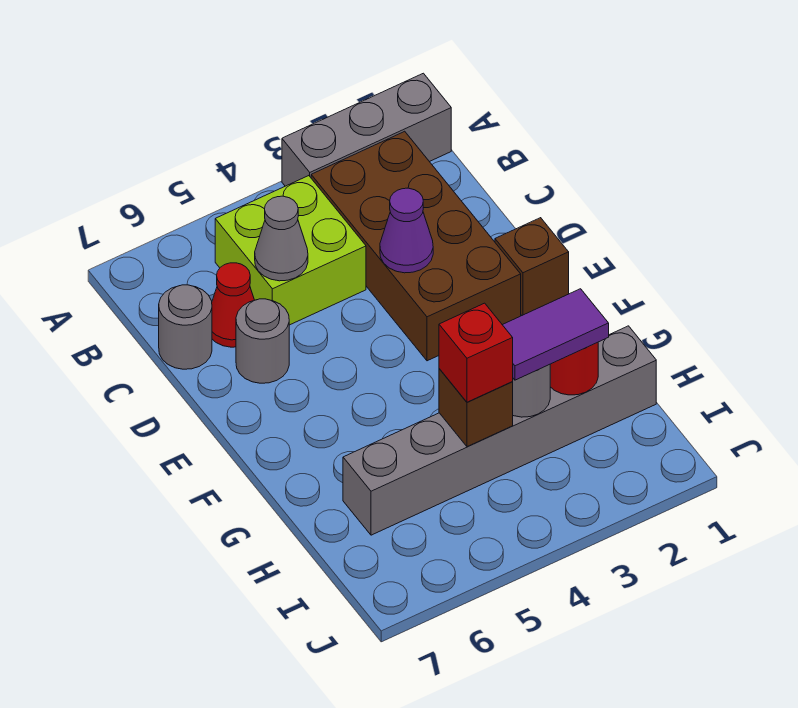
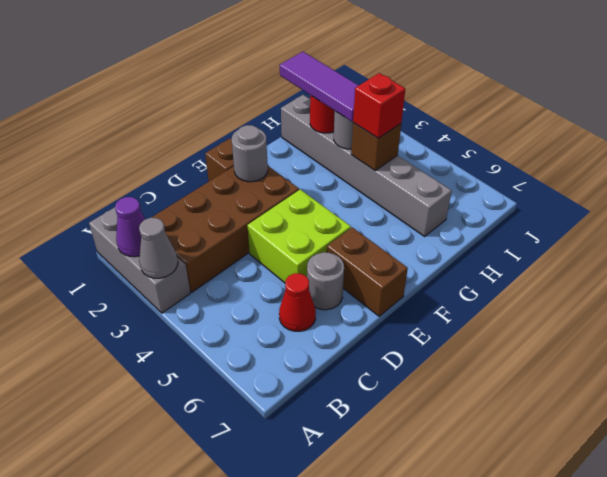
lime brick B4:C5 level 1 -> lime brick D4:E5 level 1
grey cone C5 level 2 -> grey cone A3 level 2
grey round brick C7 level 1 -> grey round brick E2 level 2
purple cone D3 level 2 -> purple cone A2 level 2
none -> brown brick E6:E7 level 1
purple tile H2:H3 level 3 -> purple tile H1:H3 level 3

